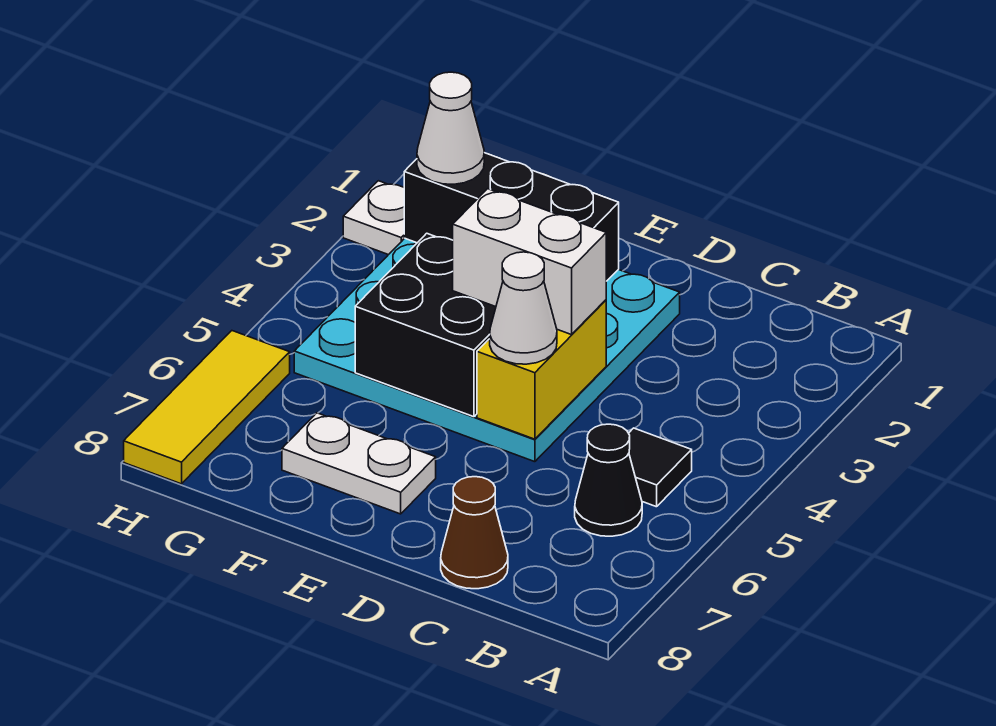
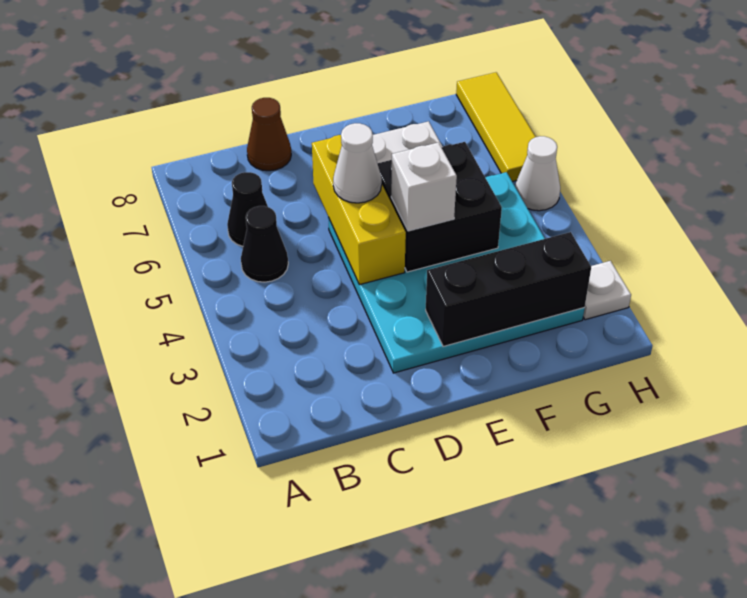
black tile B5 level 1 -> black cone B5 level 1
yellow brick D4:D5 level 2 -> yellow brick D4:D6 level 2
white brick D4:E4 level 3 -> white brick E4 level 3
white cone G2 level 3 -> white cone H5 level 1

